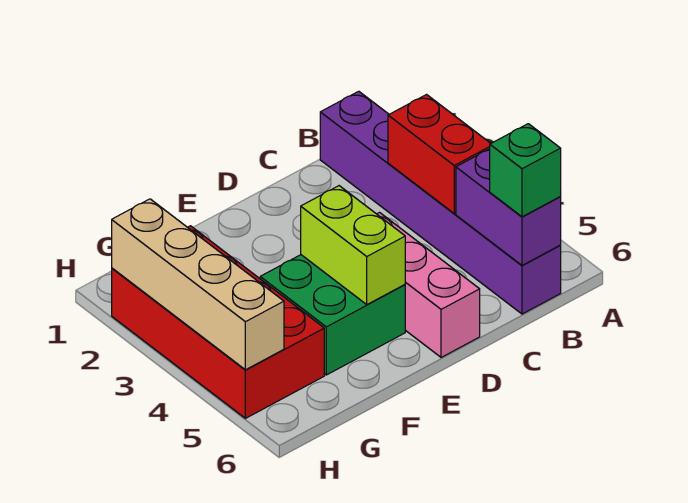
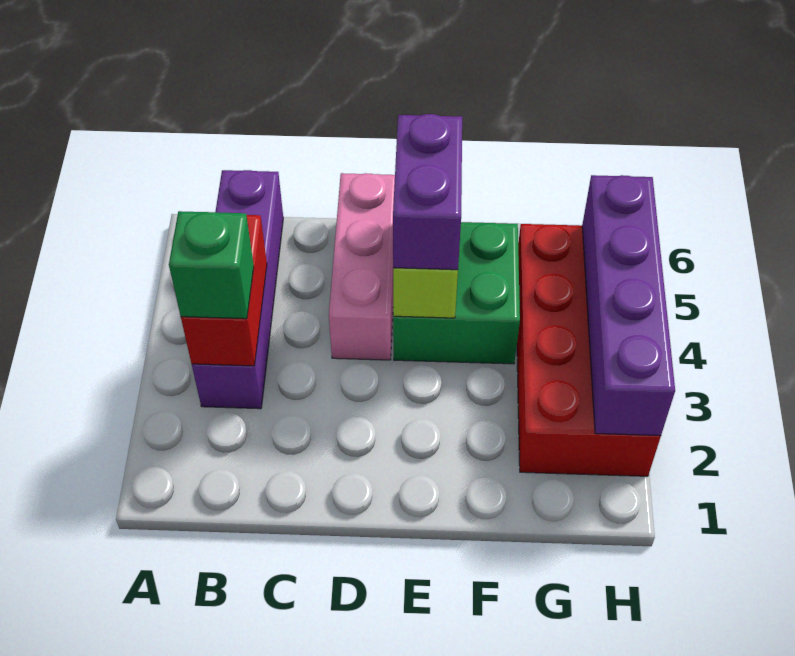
purple brick B1:B6 level 1 -> purple brick B3:B6 level 1
purple brick B5:B6 level 2 -> purple brick E4:E5 level 3
green brick B6 level 3 -> green brick B3 level 3
tan brick H2:H5 level 2 -> purple brick H2:H5 level 2

